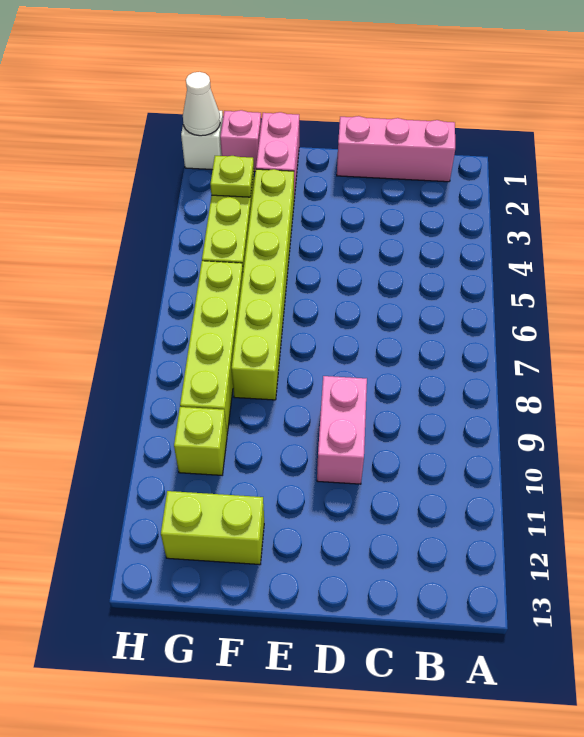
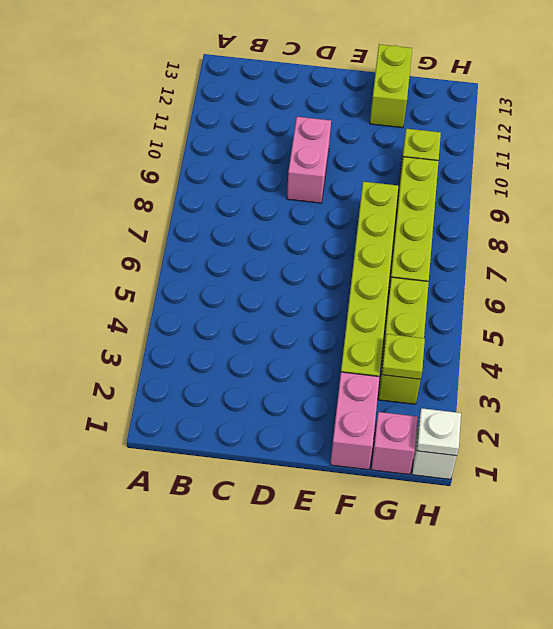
pink brick B1:D1 level 1 -> none
lime brick F12:G12 level 1 -> lime brick F12:F13 level 1
white cone H1 level 2 -> white plate H1 level 2

